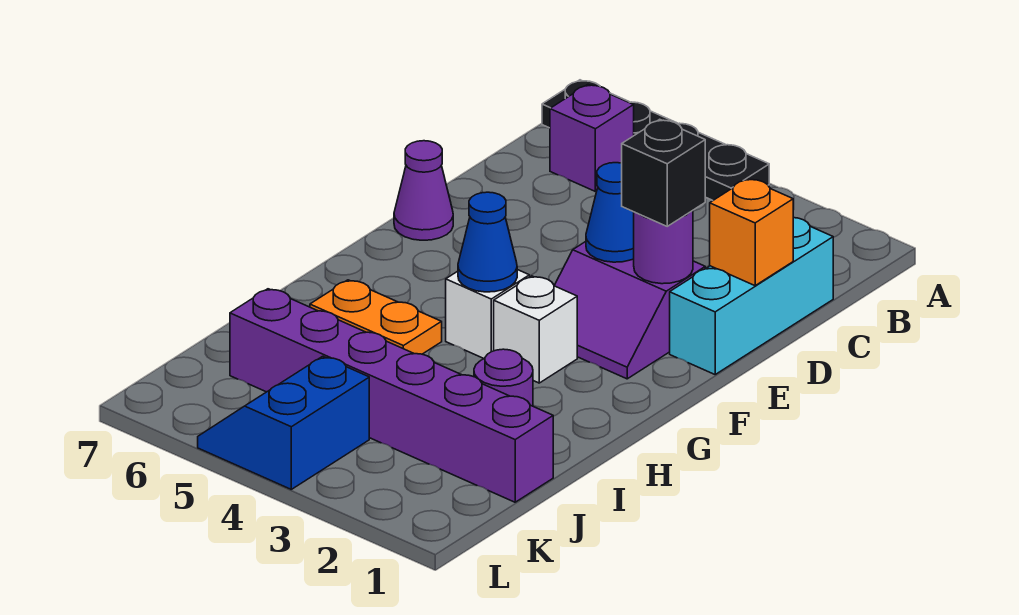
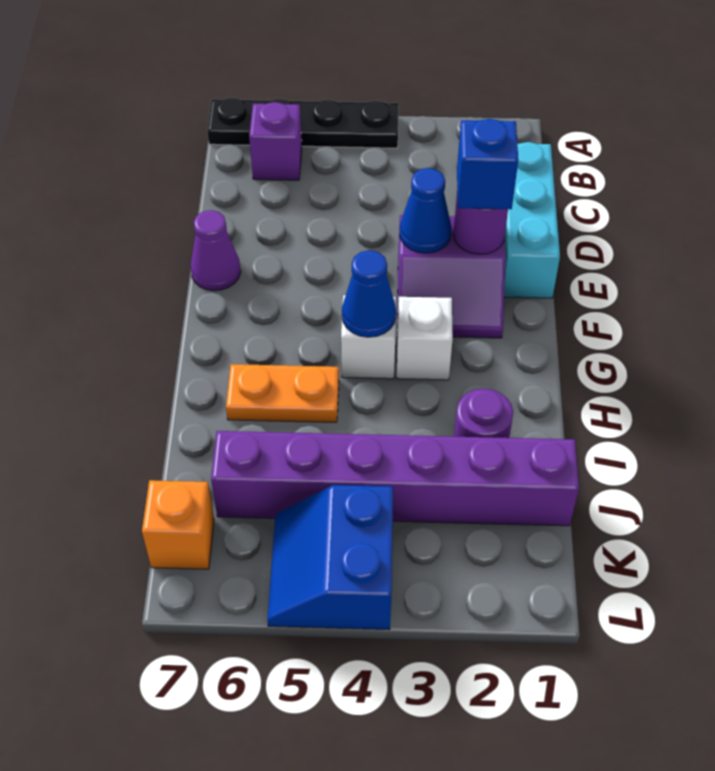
orange brick D1 level 2 -> orange brick K7 level 1
black brick E2 level 3 -> blue brick E2 level 3

